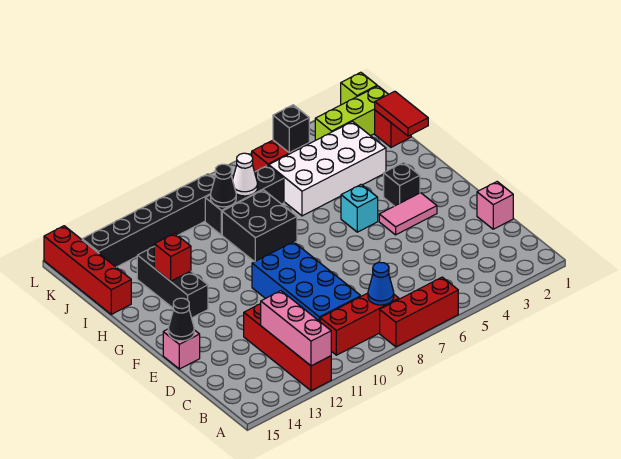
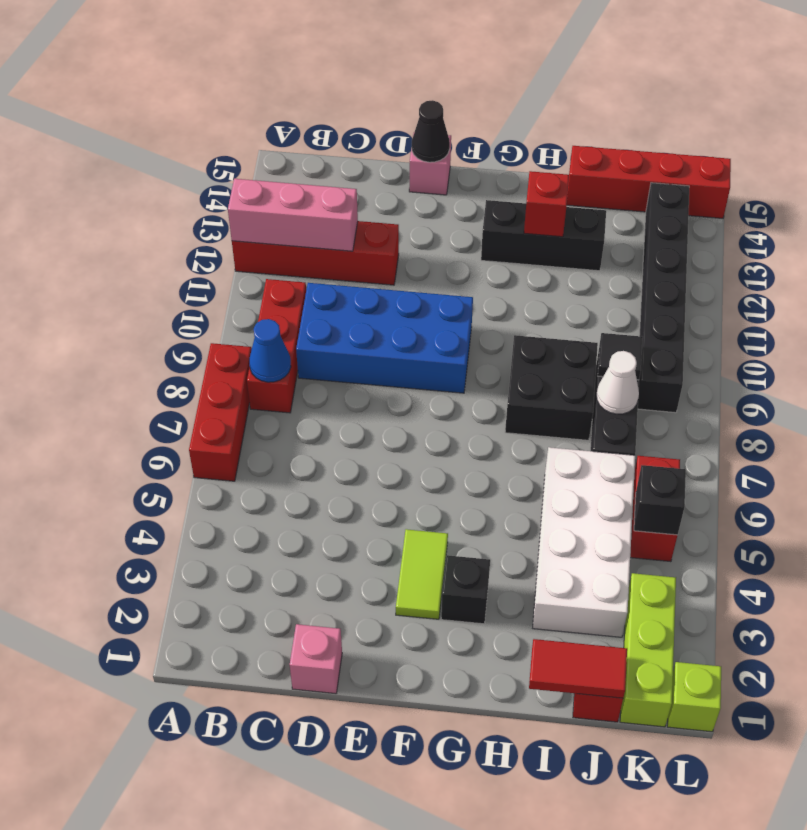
pink tile F3:F4 level 1 -> lime tile F3:F4 level 1
cyan brick G5 level 1 -> none
black cone J9 level 2 -> black tile J9 level 2

